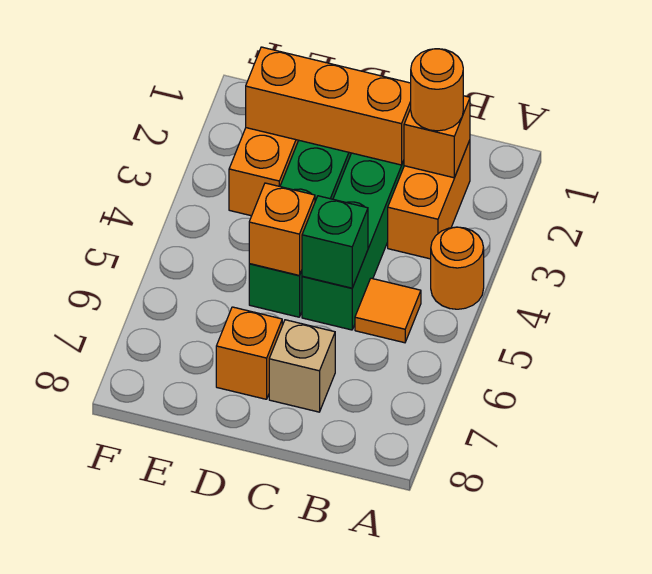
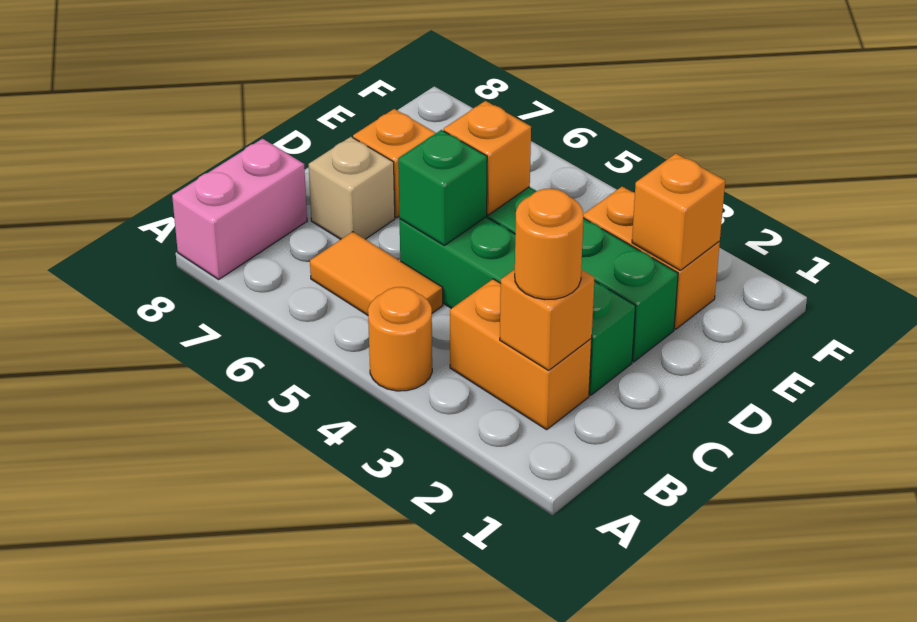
none -> pink brick A8:B8 level 1
orange tile B5 level 1 -> orange tile B5:B6 level 1
orange brick C2:E2 level 2 -> orange brick E2 level 2

